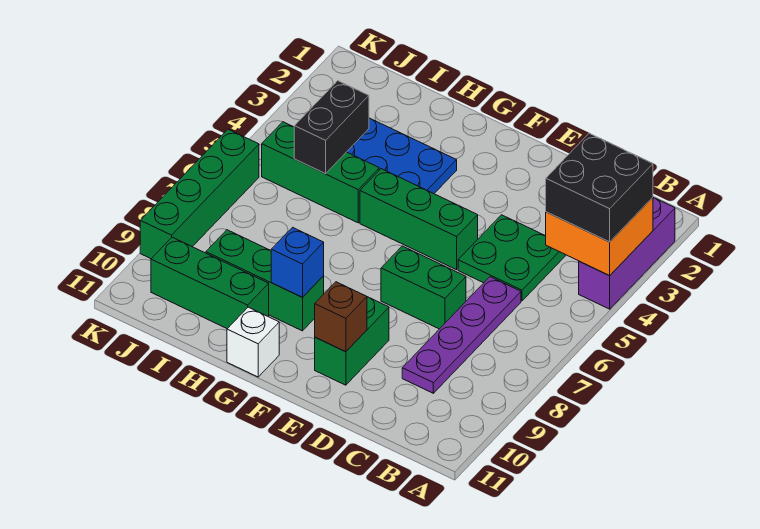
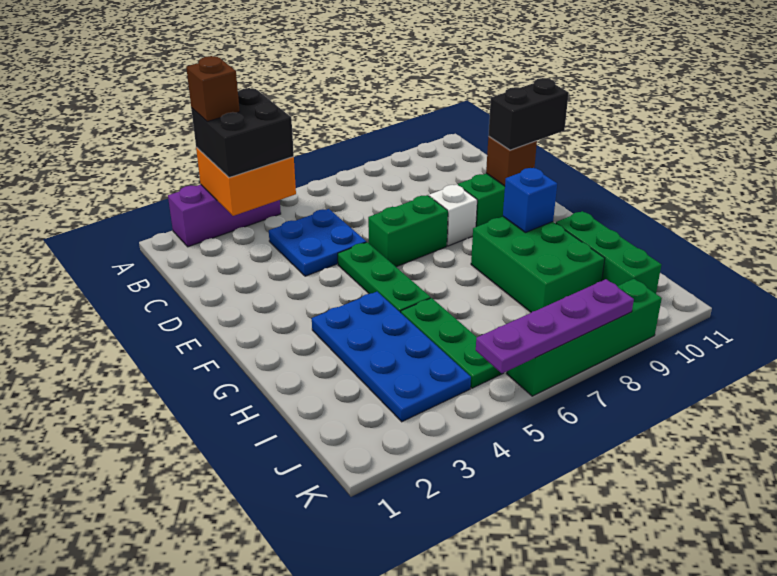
none -> brown brick A3 level 4
green plate C4:D5 level 1 -> blue plate C4:D5 level 1
purple plate C6:C9 level 1 -> purple plate K5:K8 level 2
green brick D7:E7 level 1 -> green brick E6:E7 level 1
green brick E5:G5 level 1 -> green plate E5:G5 level 1
green brick G9:I9 level 1 -> green brick G8:I9 level 1
white brick G11 level 1 -> white brick E8 level 1
green brick H5:J5 level 1 -> green plate H5:J5 level 1
black brick I4:I5 level 2 -> black brick E10:E11 level 3

